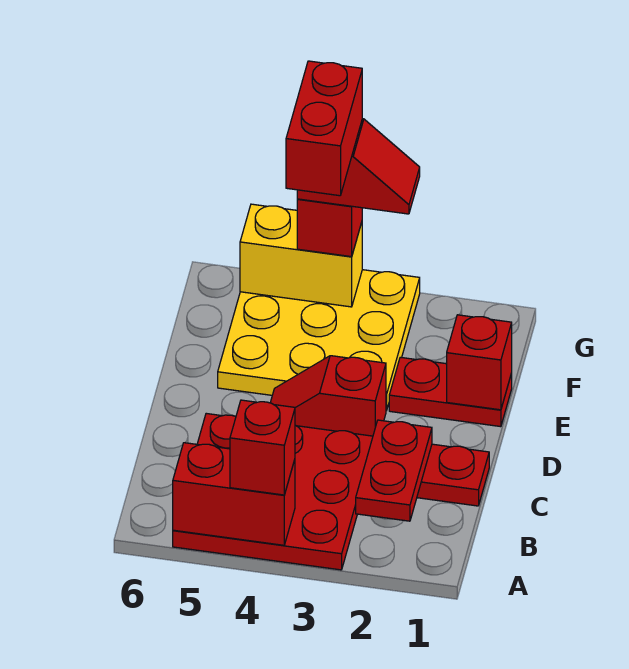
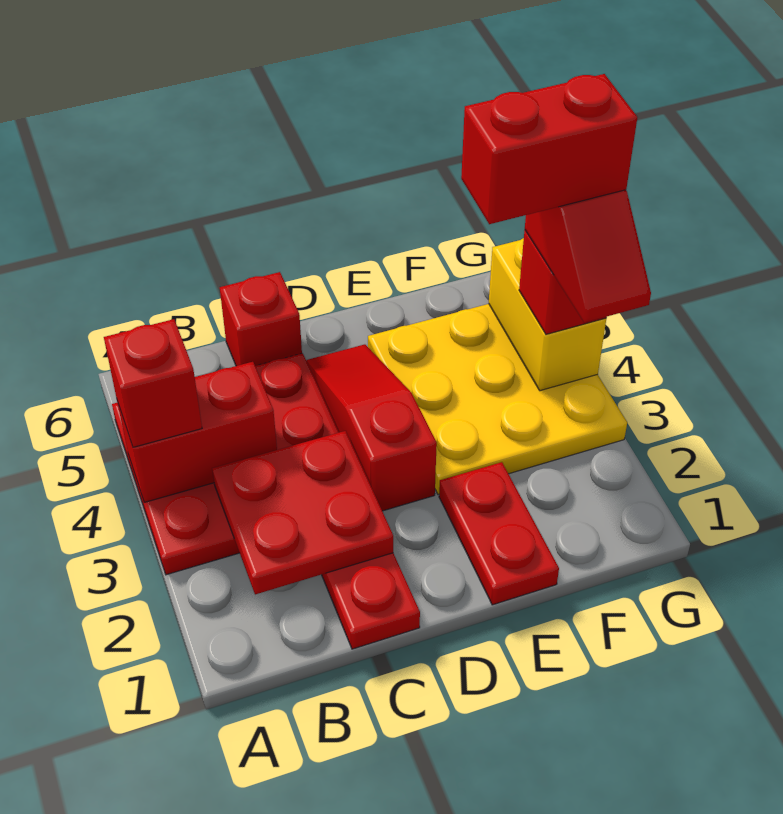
red brick A4:A5 level 2 -> red brick A4:B4 level 2
red plate B2:C2 level 2 -> red plate B2:C3 level 2
red slope D3:D4 level 1 top 3 -> red slope D3:D5 level 1 top 3
red brick E1 level 2 -> red brick C6 level 1

